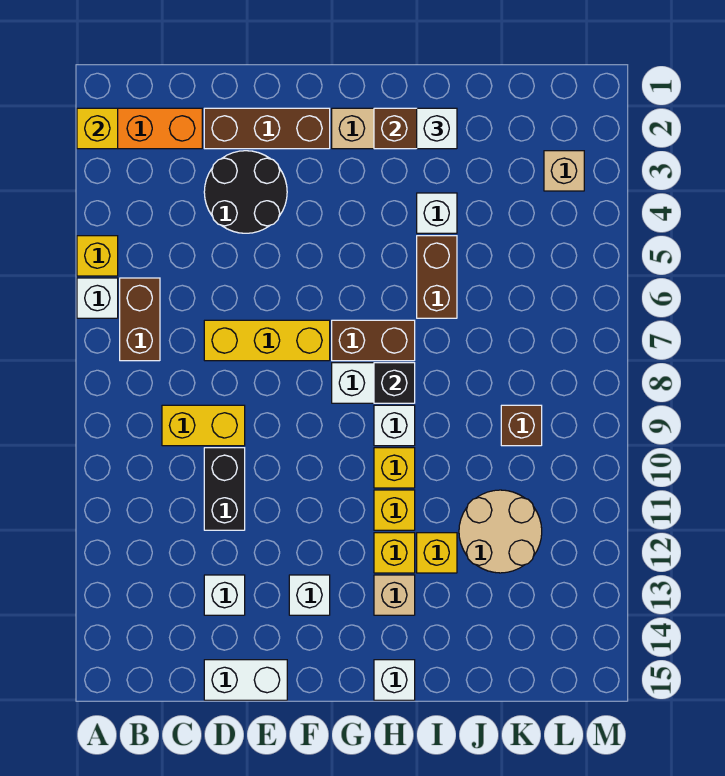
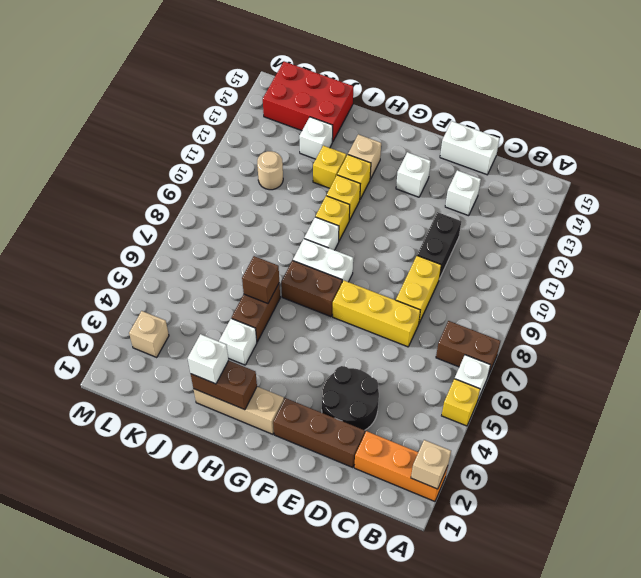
yellow brick A2 level 2 -> tan brick A2 level 2
brown brick B6:B7 level 1 -> brown brick A7:B7 level 1
yellow brick C9:D9 level 1 -> yellow brick D8:D9 level 1
black brick H8 level 2 -> none
white brick H15 level 1 -> white brick J13 level 1
tan round brick J11:K12 level 1 -> tan round brick K11 level 1
none -> red brick J14:L15 level 1
brown brick K9 level 1 -> brown brick I6 level 2

